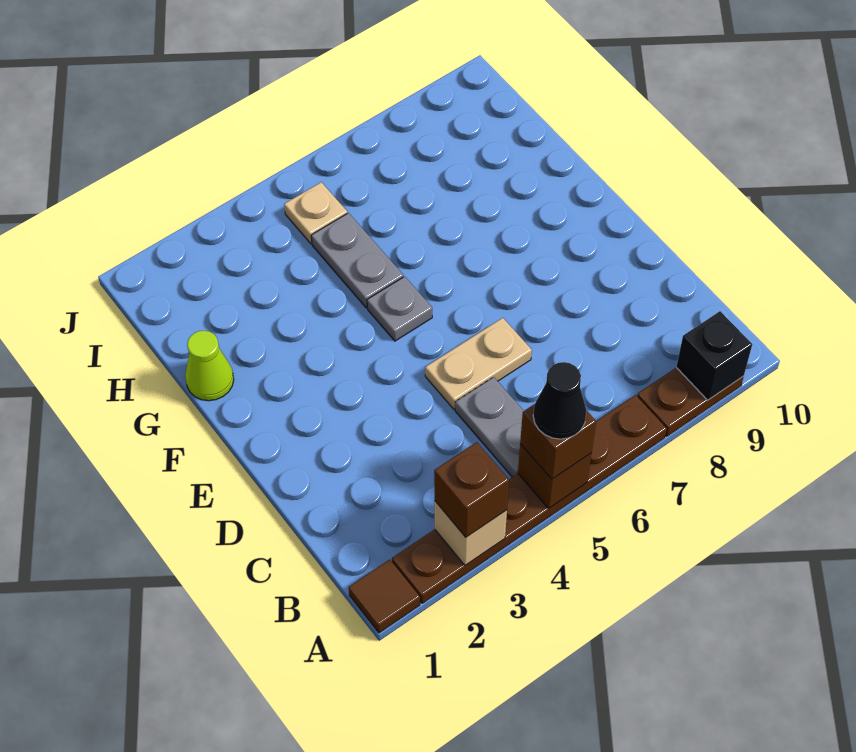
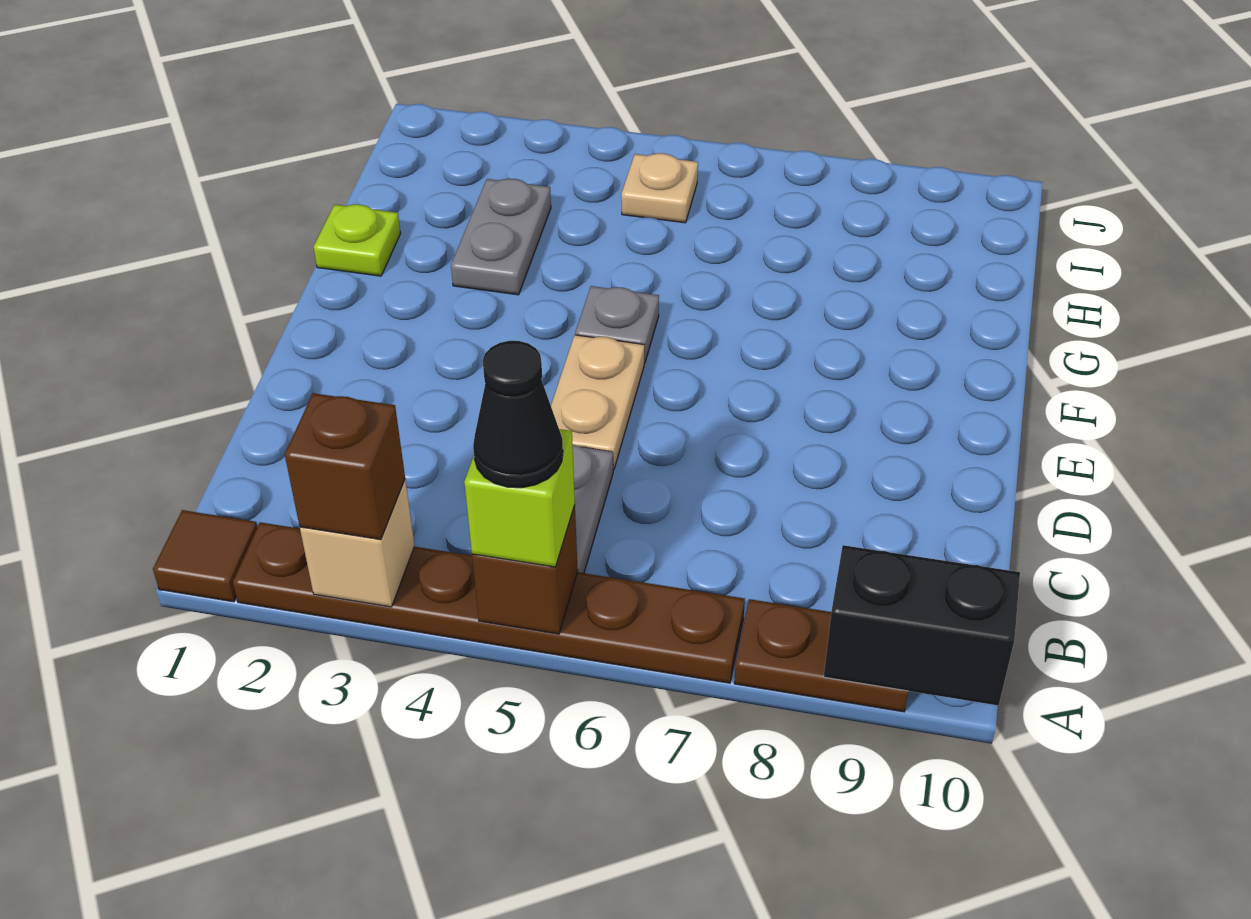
brown brick A5 level 3 -> lime brick A5 level 3
black brick A9 level 2 -> black brick A9:A10 level 2
tan plate D5:D6 level 1 -> tan plate D5:E5 level 1
lime cone G1 level 1 -> lime plate G1 level 1
grey plate G5:H5 level 1 -> grey plate G3:H3 level 1

